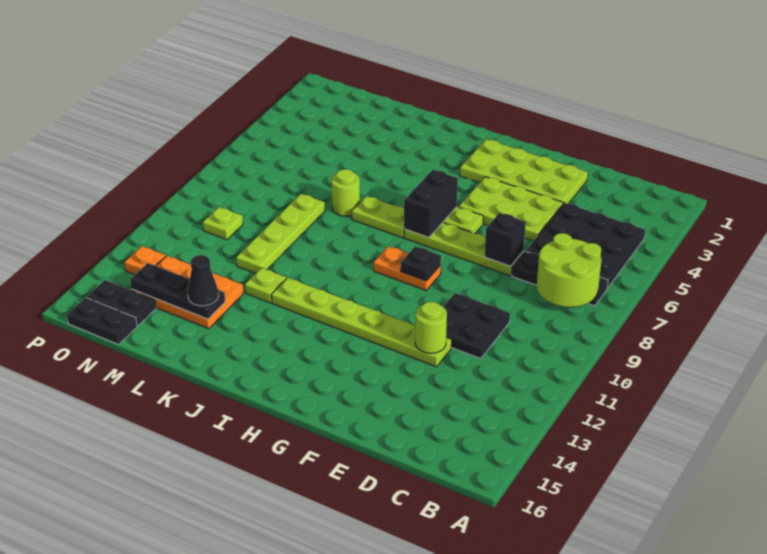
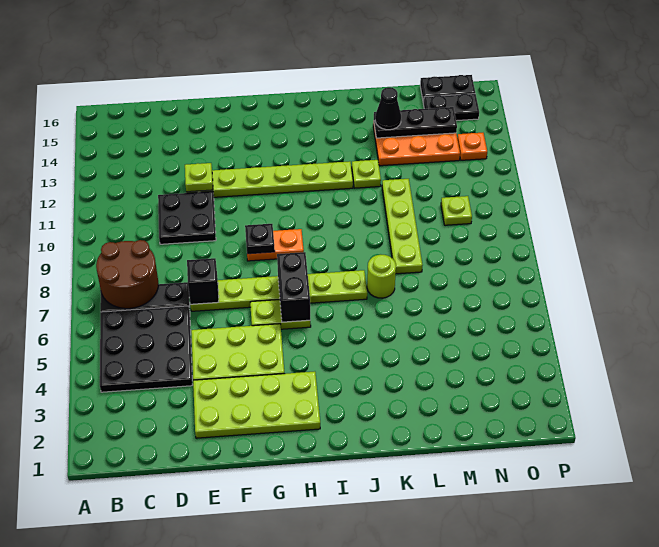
lime round brick B7:C8 level 2 -> brown round brick B7:C8 level 2
lime round brick E12 level 2 -> lime plate E12 level 2

